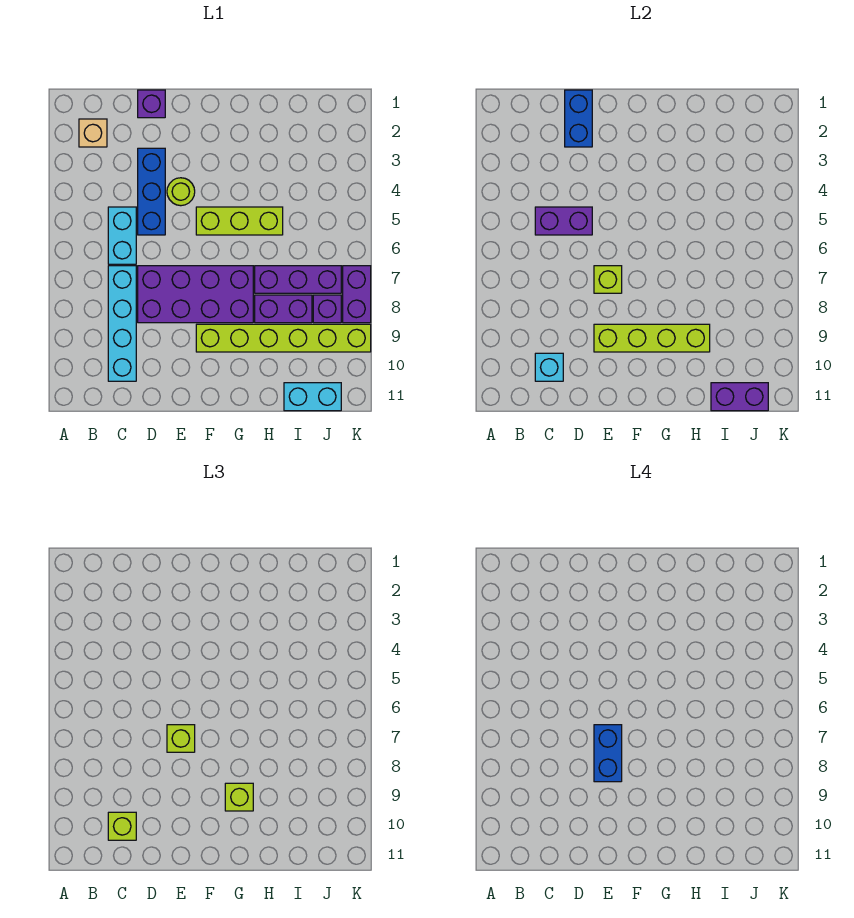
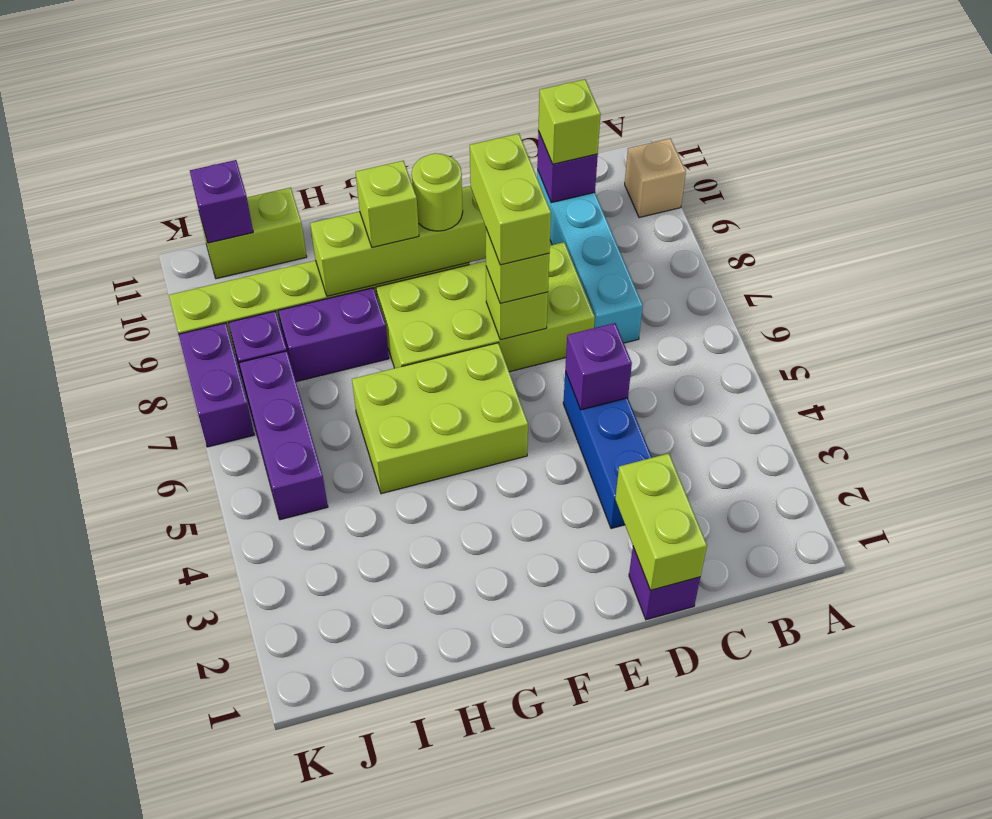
tan brick B2 level 1 -> tan brick A10 level 1
cyan brick C5:C6 level 1 -> none
purple brick C5:D5 level 2 -> purple brick D5 level 2
cyan brick C10 level 2 -> purple brick C10 level 2
blue brick D1:D2 level 2 -> lime brick D1:D2 level 2
purple brick D7:G8 level 1 -> lime brick D7:G8 level 1
lime round brick E4 level 1 -> lime round brick F9 level 3
blue brick E7:E8 level 4 -> lime brick E7:E8 level 4
lime brick F5:H5 level 1 -> lime brick F5:H6 level 1
purple brick H7:J7 level 1 -> purple brick J5:J7 level 1
cyan brick I11:J11 level 1 -> lime brick I11:J11 level 1
purple brick I11:J11 level 2 -> purple brick J11 level 2

